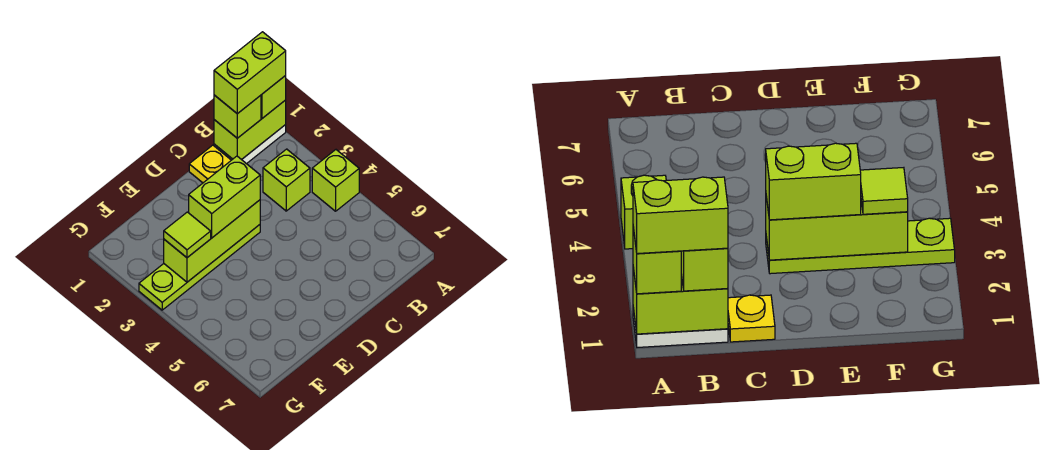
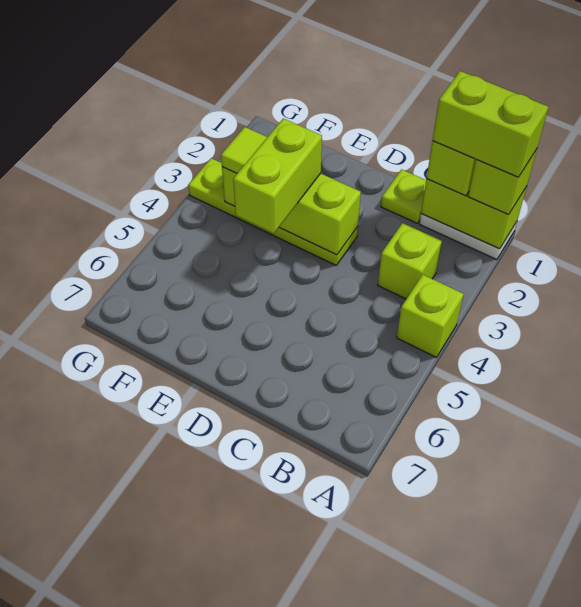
yellow plate C1 level 1 -> lime plate C1 level 1
lime brick D3:E3 level 3 -> lime brick E3:E4 level 3

